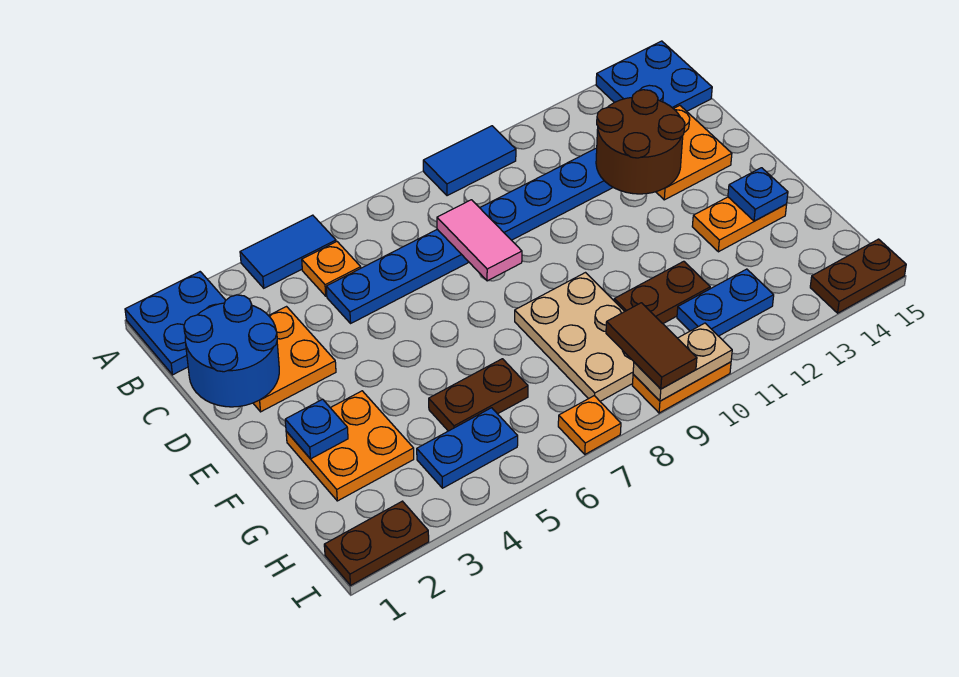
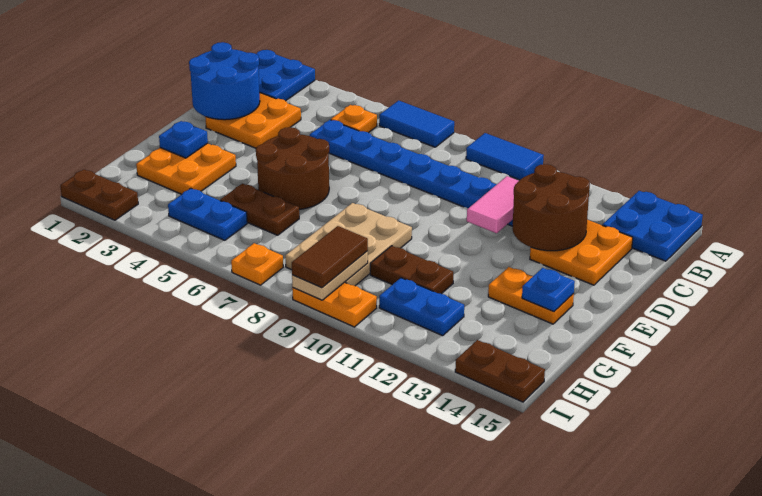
blue tile A4:A5 level 1 -> blue tile A6:A7 level 1
pink tile C8:D8 level 2 -> pink tile C11:D11 level 2
none -> brown round brick E5:F6 level 1
tan plate I9:I10 level 2 -> tan plate H9:I9 level 2

